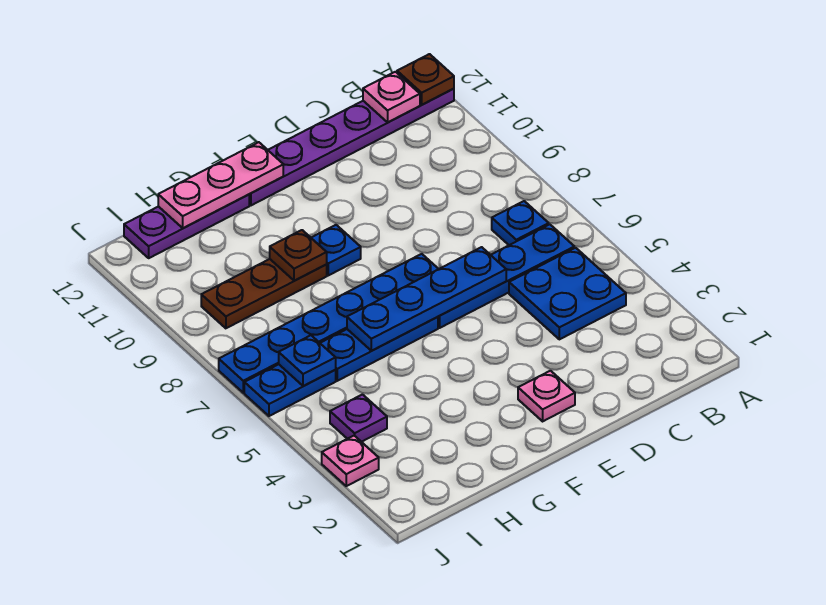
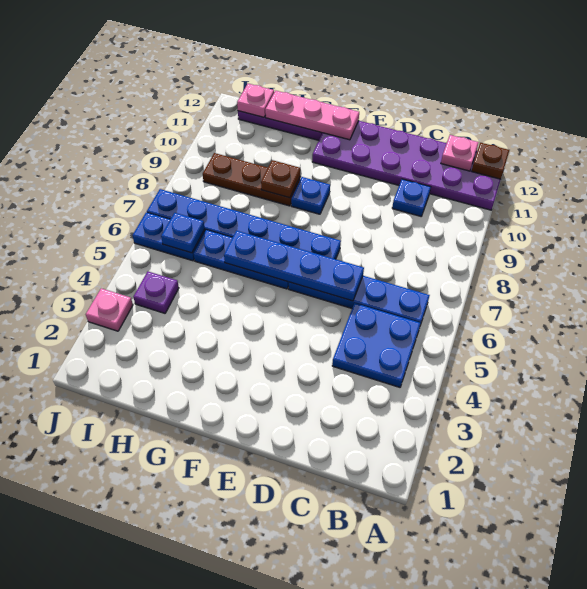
purple plate A12:F12 level 1 -> purple plate A11:F12 level 1
blue plate B7 level 1 -> blue plate C10 level 1
pink plate E2 level 1 -> pink plate I12 level 2

